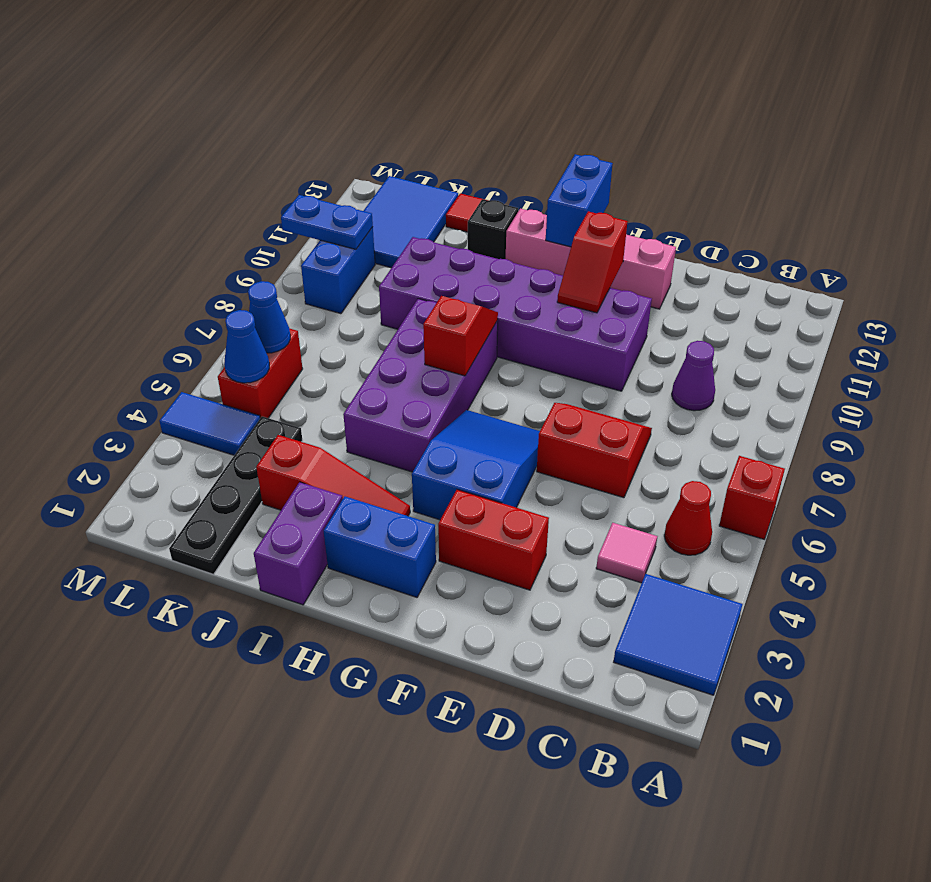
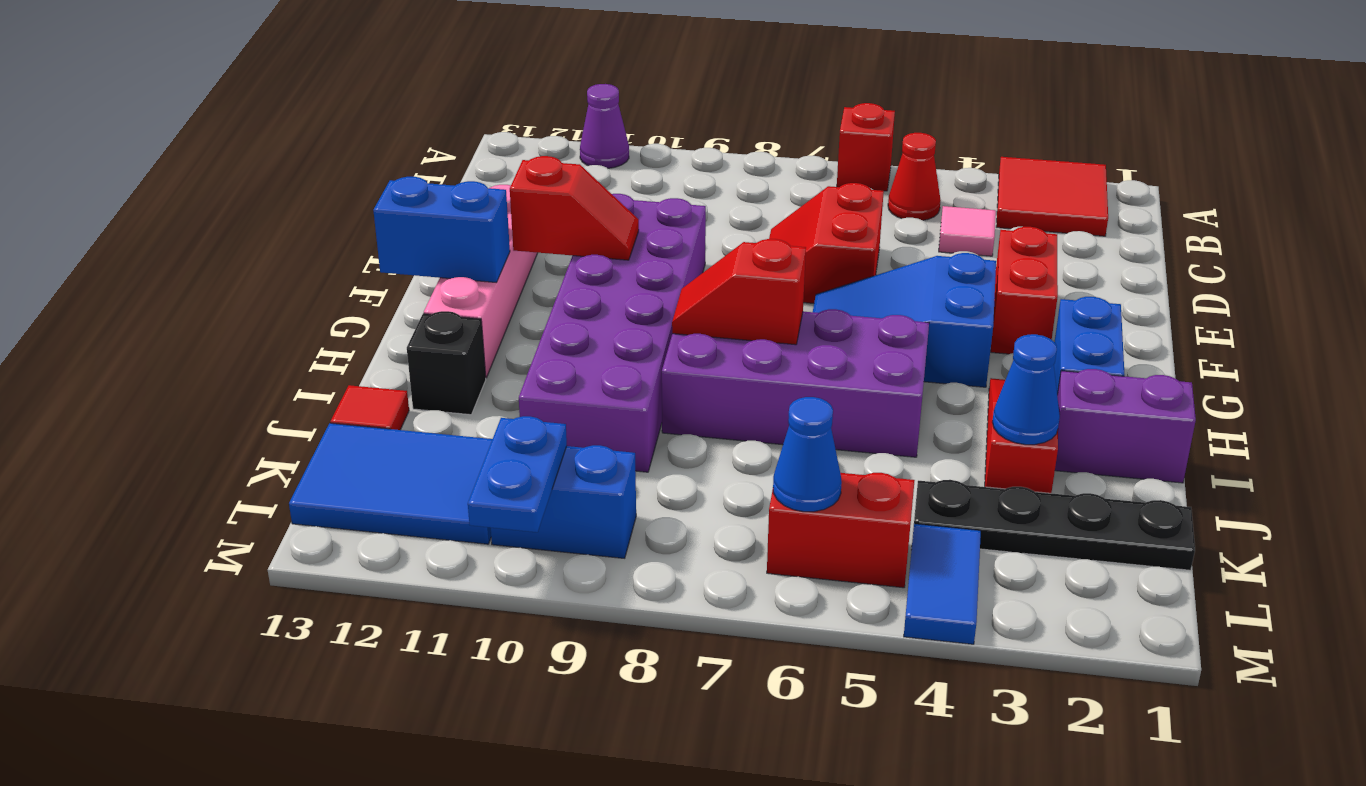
blue tile A2:B3 level 1 -> red tile A2:B3 level 1
purple cone C9 level 1 -> purple cone A11 level 1
blue cone L5 level 2 -> blue cone J3 level 2

